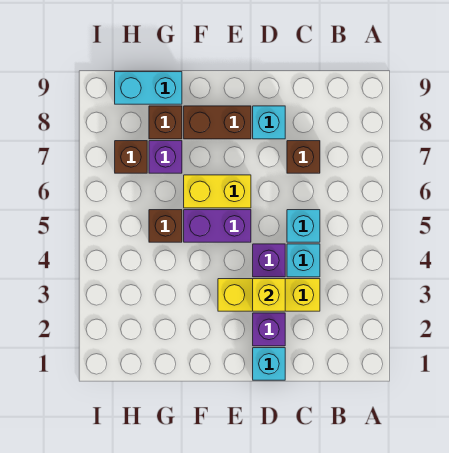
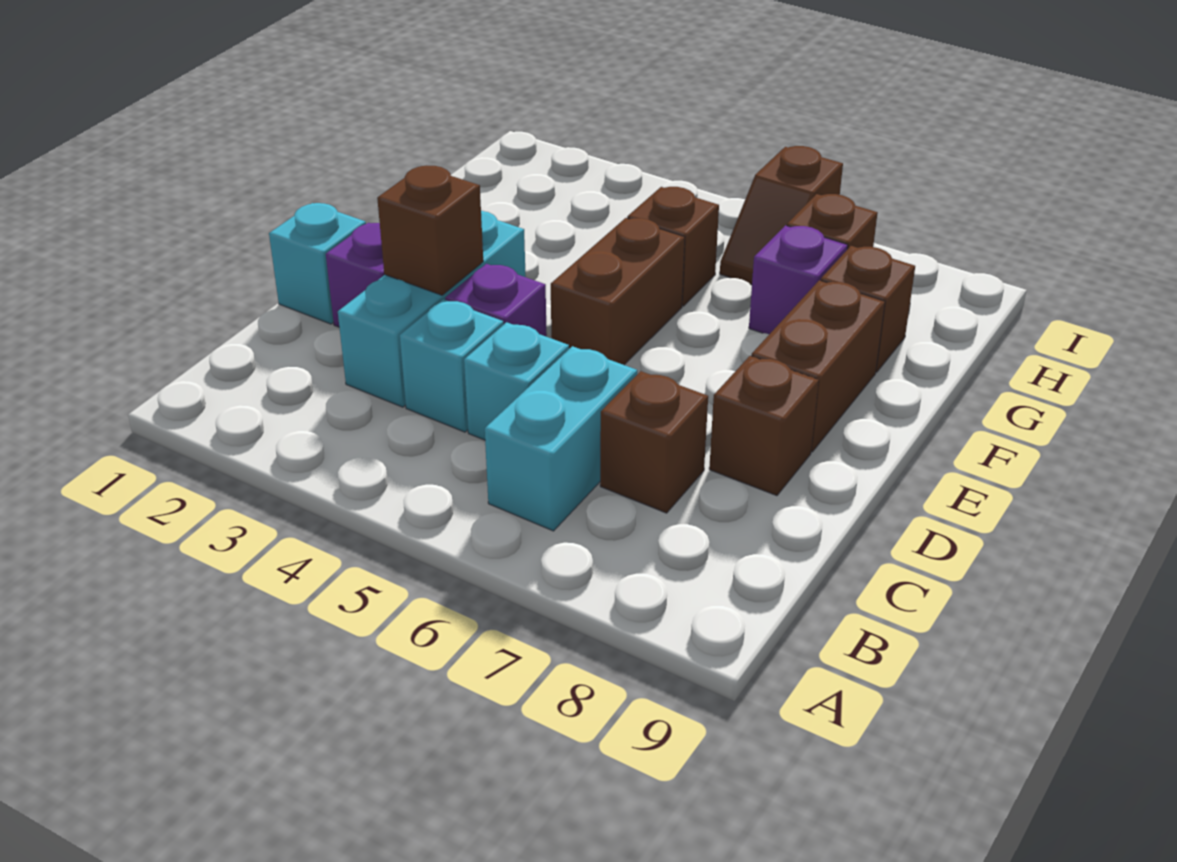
yellow brick C3:E3 level 1 -> cyan brick C3:E3 level 1
yellow brick D3 level 2 -> brown brick D3 level 2
cyan brick D8 level 1 -> brown brick D8 level 1
purple brick E5:F5 level 1 -> brown brick E5:F5 level 1
yellow brick E6:F6 level 1 -> none
cyan brick G9:H9 level 1 -> cyan brick B6:C6 level 1
none -> brown slope H6:I6 level 1 top I

